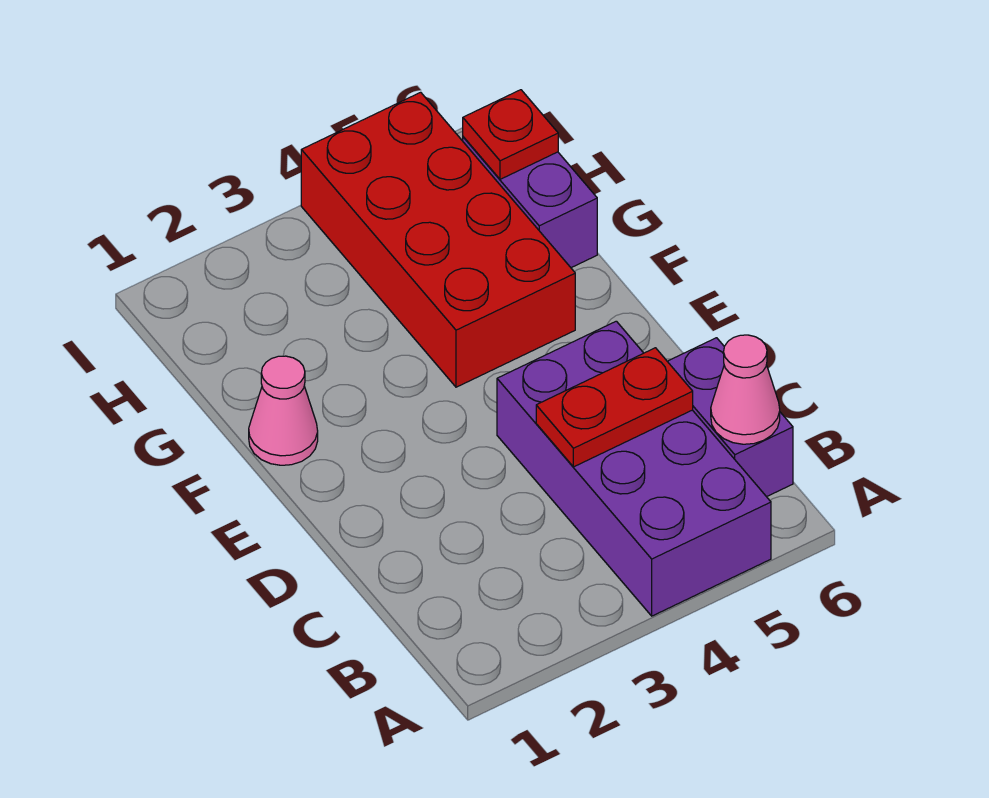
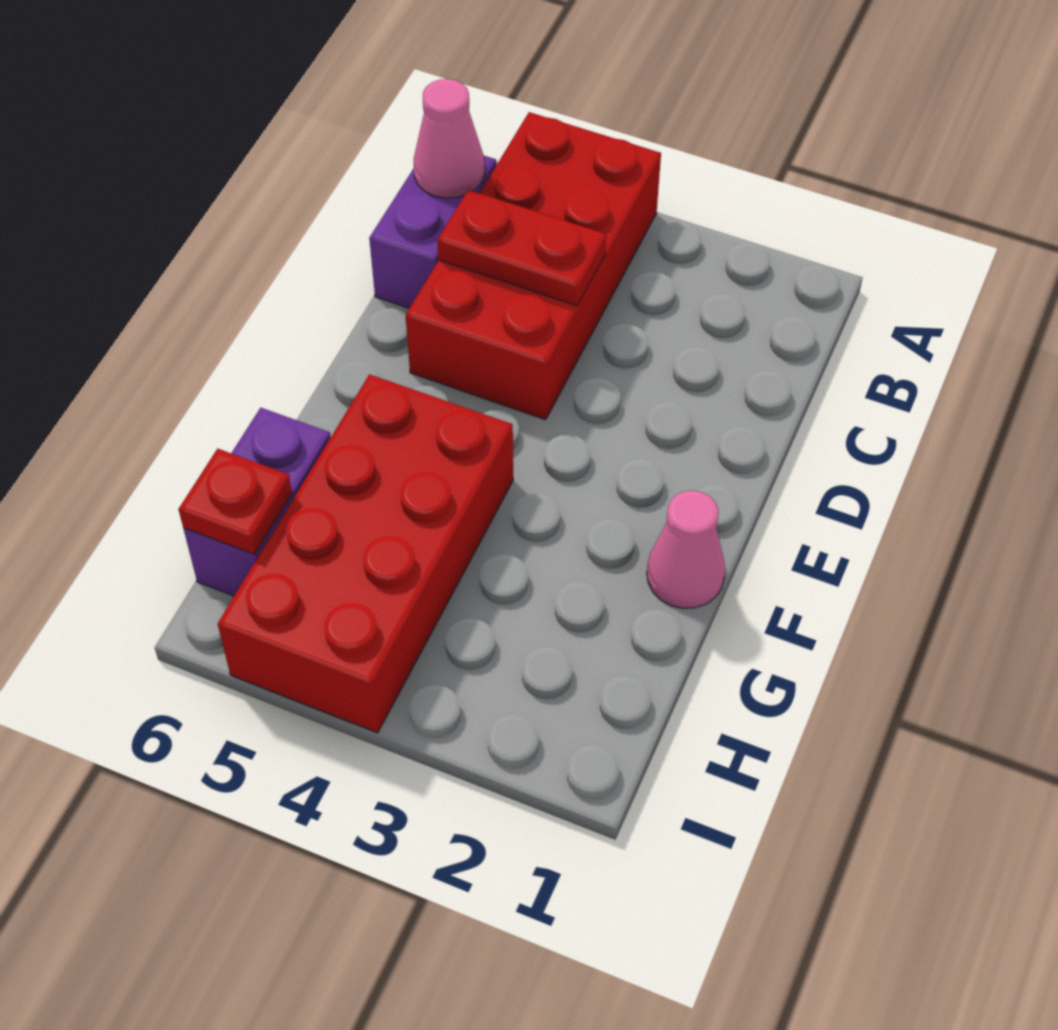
purple brick A4:D5 level 1 -> red brick A4:D5 level 1

